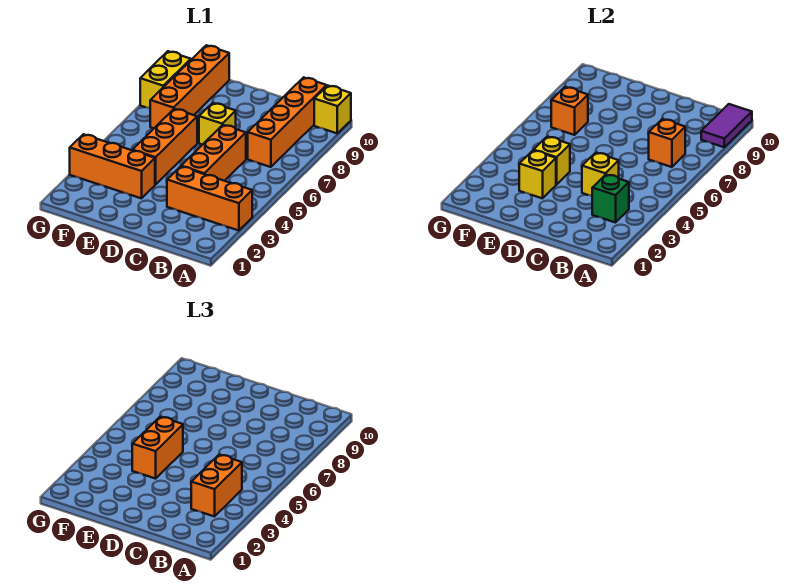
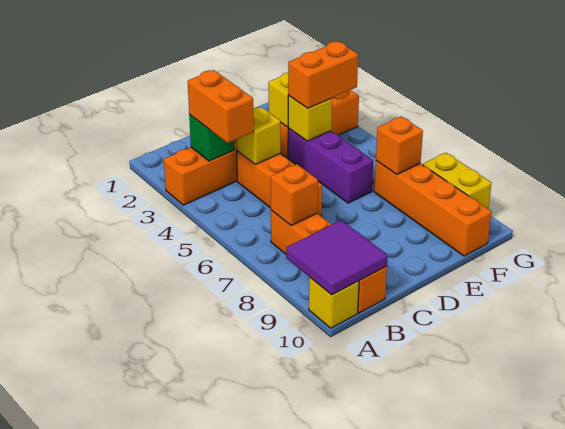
purple tile A9:A10 level 2 -> purple tile A9:B10 level 2
yellow brick D7 level 1 -> none
orange brick E4:E6 level 1 -> purple brick E4:E6 level 1
orange brick E4:E5 level 3 -> orange brick E4:F4 level 3

